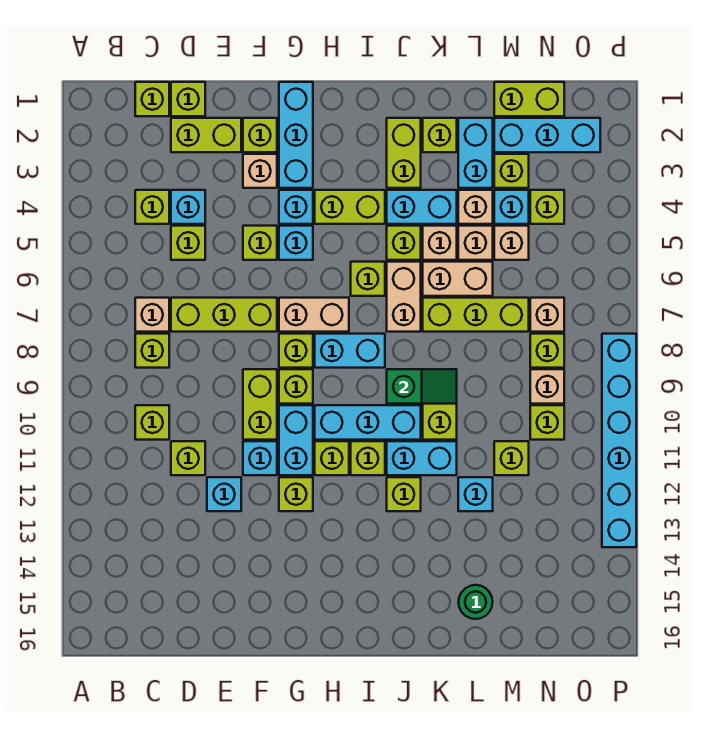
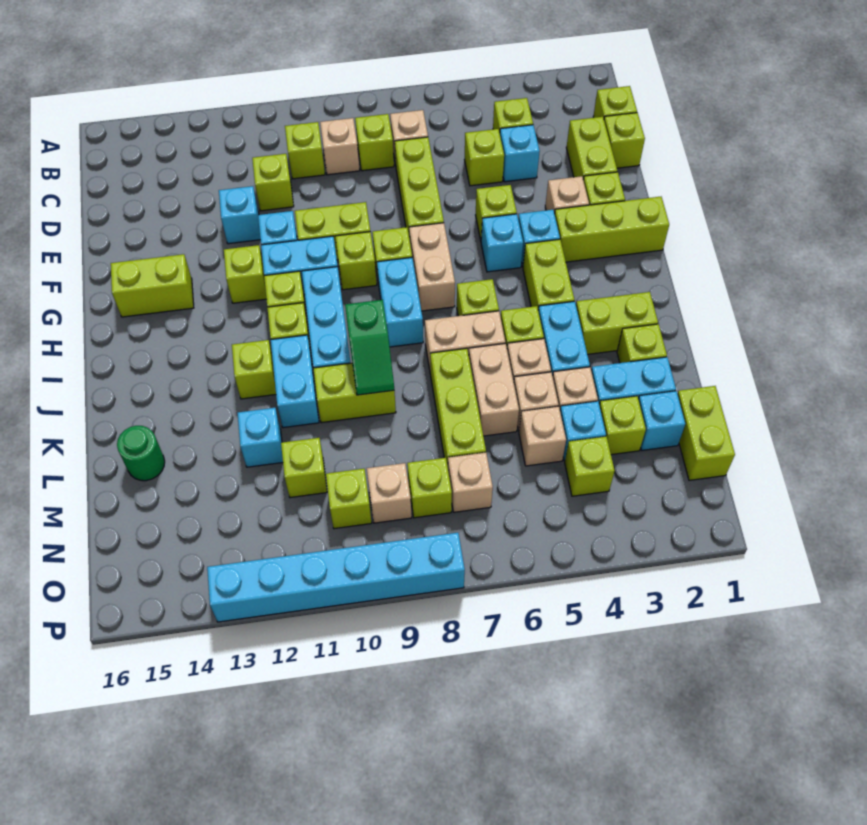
none -> tan brick C9 level 1
cyan brick G1:G3 level 1 -> lime brick G1:G3 level 1
none -> lime brick G14:G15 level 1
cyan brick M2:O2 level 1 -> cyan brick M2 level 1

